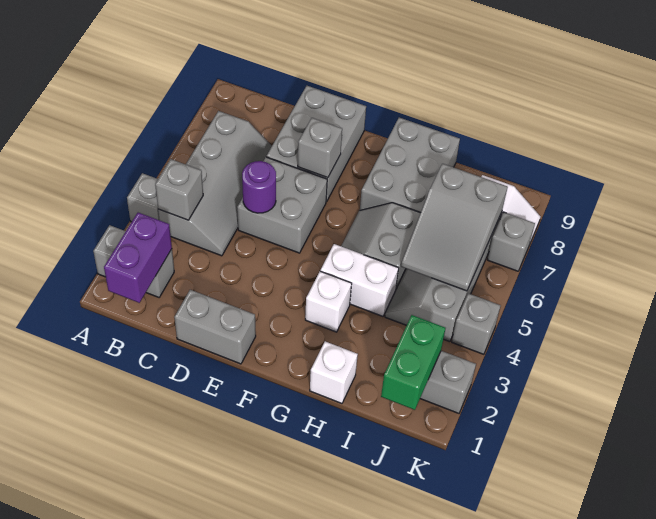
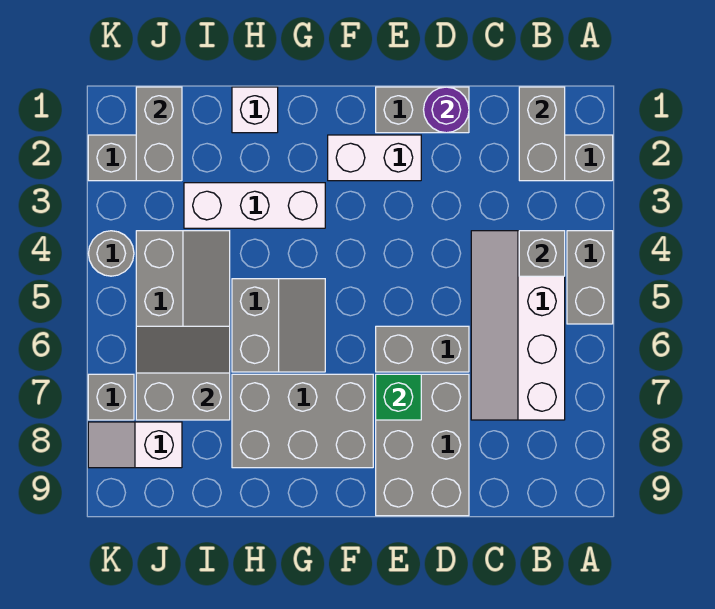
grey brick A4 level 1 -> grey brick A4:A5 level 1
purple brick B1:B2 level 2 -> grey brick B1:B2 level 2
grey slope B4:C7 level 1 top B -> white slope B4:C7 level 1 top B
grey brick D5:E6 level 1 -> grey brick D6:E6 level 1
purple round brick D5 level 2 -> purple round brick D1 level 2
grey brick E7 level 2 -> green brick E7 level 2
white brick G3 level 1 -> white brick G3:I3 level 1
white brick G4:H4 level 1 -> white brick E2:F2 level 1
grey brick G7:H9 level 1 -> grey brick F7:H8 level 1
grey slope I5:J7 level 2 top 7 -> grey slope I6:J7 level 2 top 7
green brick J1:J2 level 2 -> grey brick J1:J2 level 2
grey brick K4 level 1 -> grey round brick K4 level 1

